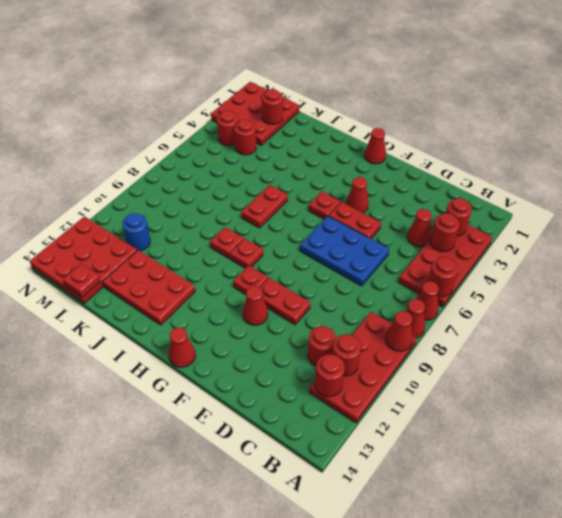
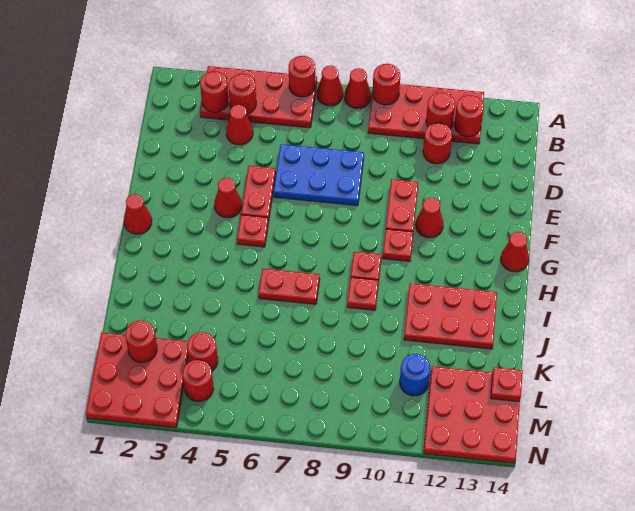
red cone A9 level 2 -> red round brick A9 level 2
blue plate D6:F7 level 1 -> blue plate D6:E8 level 1
red plate I12:K13 level 1 -> red plate I11:J13 level 1

